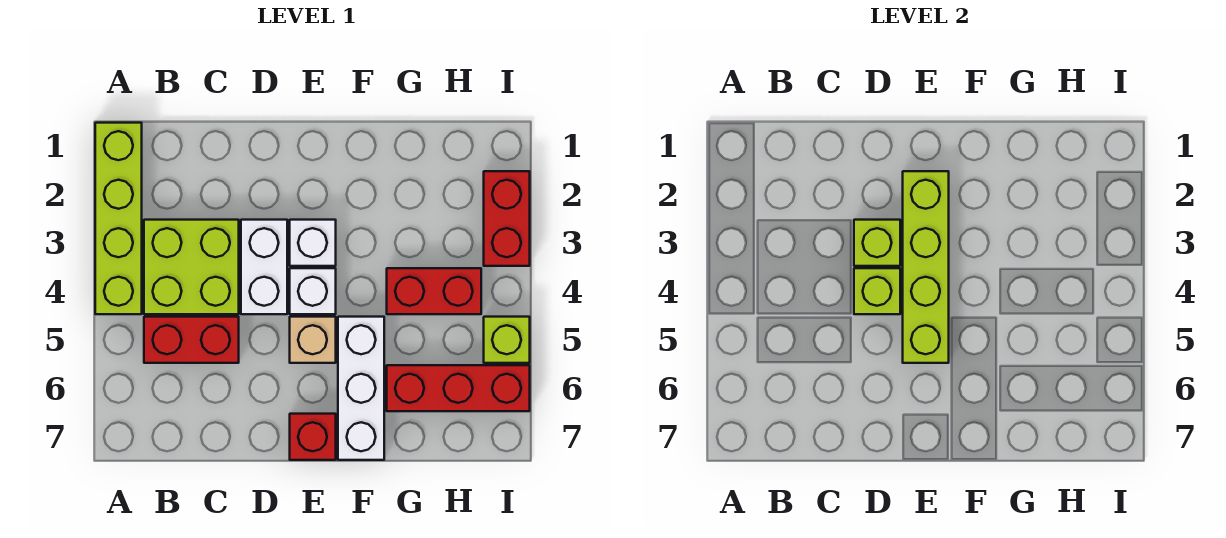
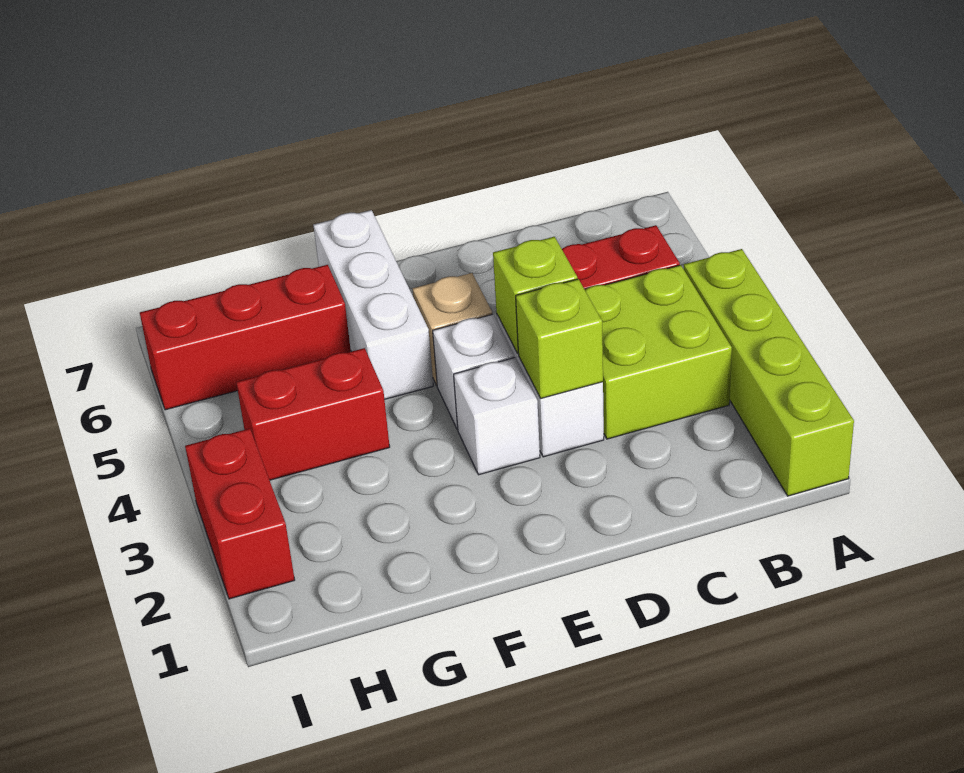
lime brick E2:E5 level 2 -> none
red brick E7 level 1 -> none
lime brick I5 level 1 -> none

